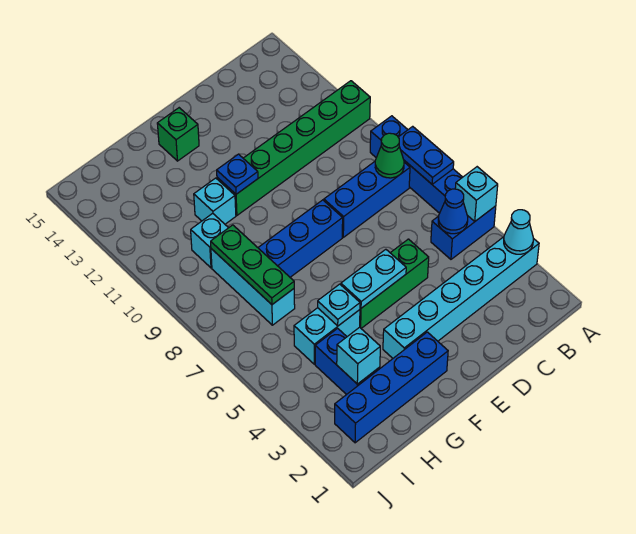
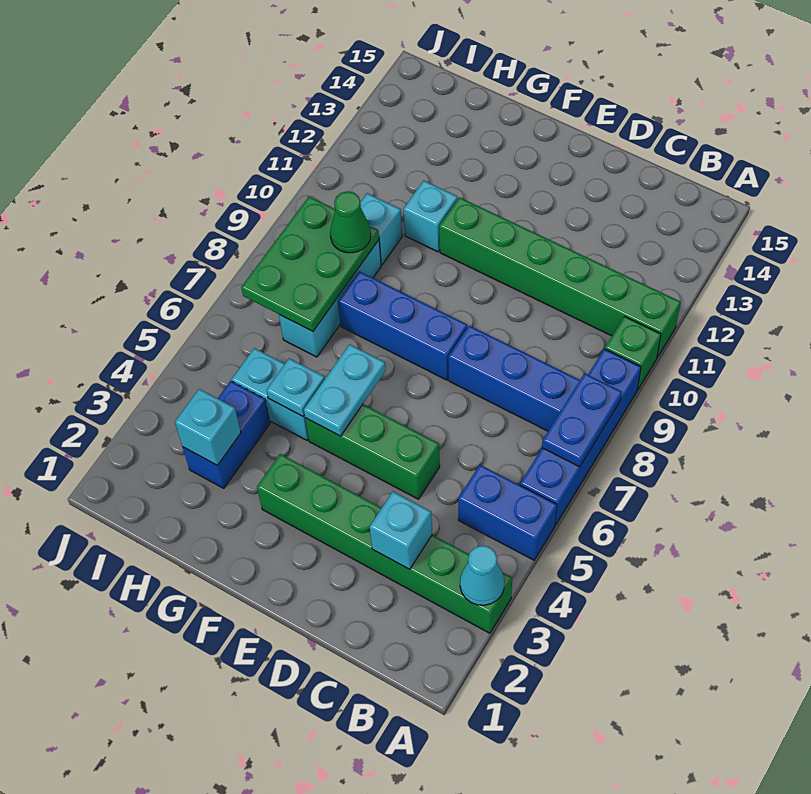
cyan brick A3:F3 level 1 -> green brick A3:F3 level 1
cyan brick A5 level 2 -> cyan brick C3 level 2
blue cone B5 level 2 -> none
green cone B8 level 2 -> green cone H9 level 3
cyan plate E5:F5 level 2 -> cyan plate F5:F6 level 2
blue brick F2:I2 level 1 -> none
blue plate F11 level 2 -> none
green brick F14 level 1 -> green brick A10 level 1
green plate H7:H9 level 2 -> green plate H7:I9 level 2

